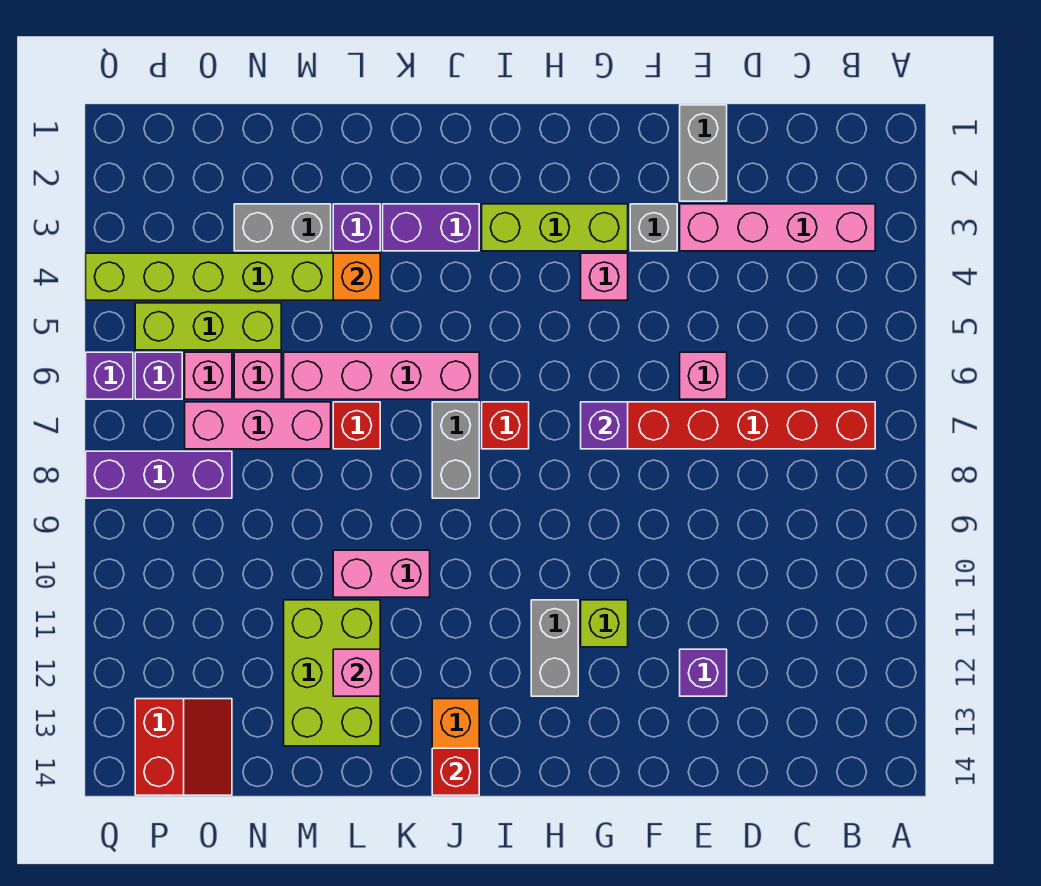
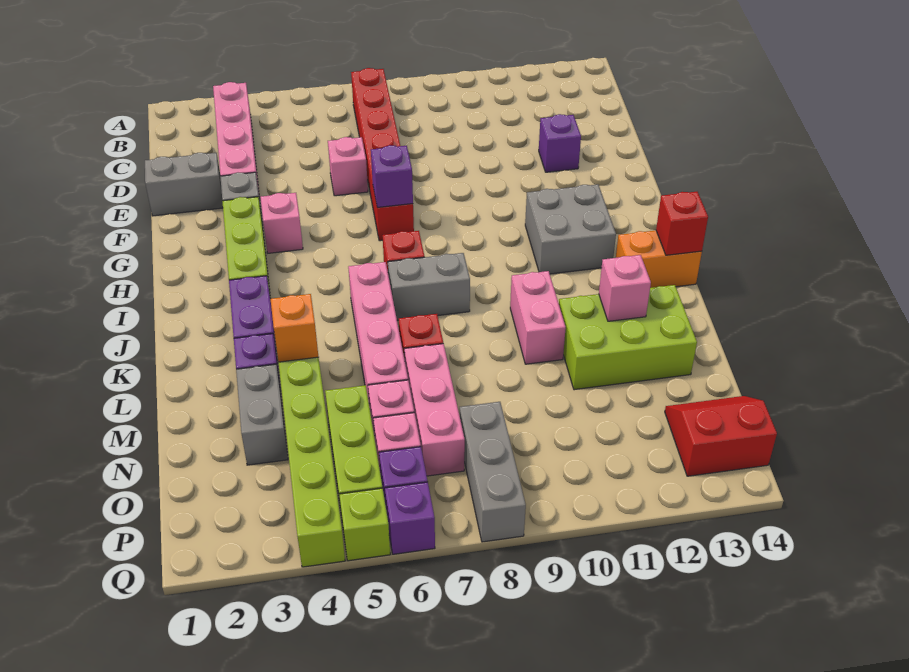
lime brick G11 level 1 -> lime brick Q5 level 1
grey brick H11:H12 level 1 -> grey brick H11:I12 level 1
purple brick O8:Q8 level 1 -> grey brick O8:Q8 level 1

